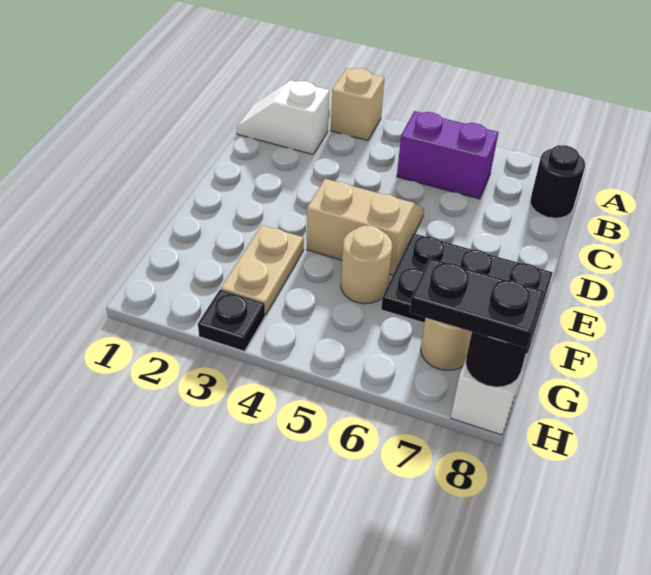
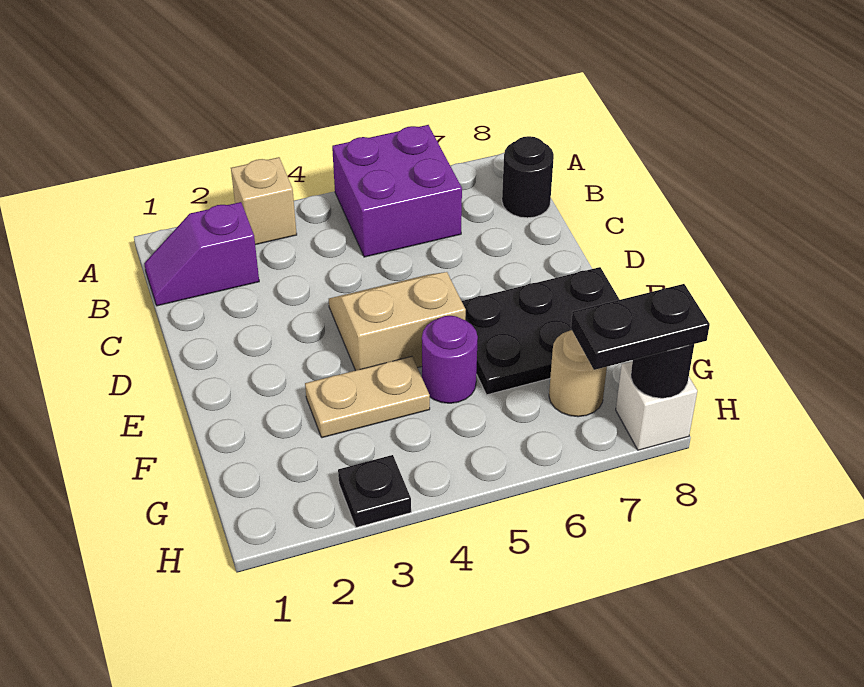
white slope B1:B2 level 1 top 2 -> purple slope B1:B2 level 1 top 2
purple brick B5:B6 level 1 -> purple brick A5:B6 level 1
tan plate F3:G3 level 1 -> tan plate F3:F4 level 1
tan round brick F5 level 1 -> purple round brick F5 level 1

